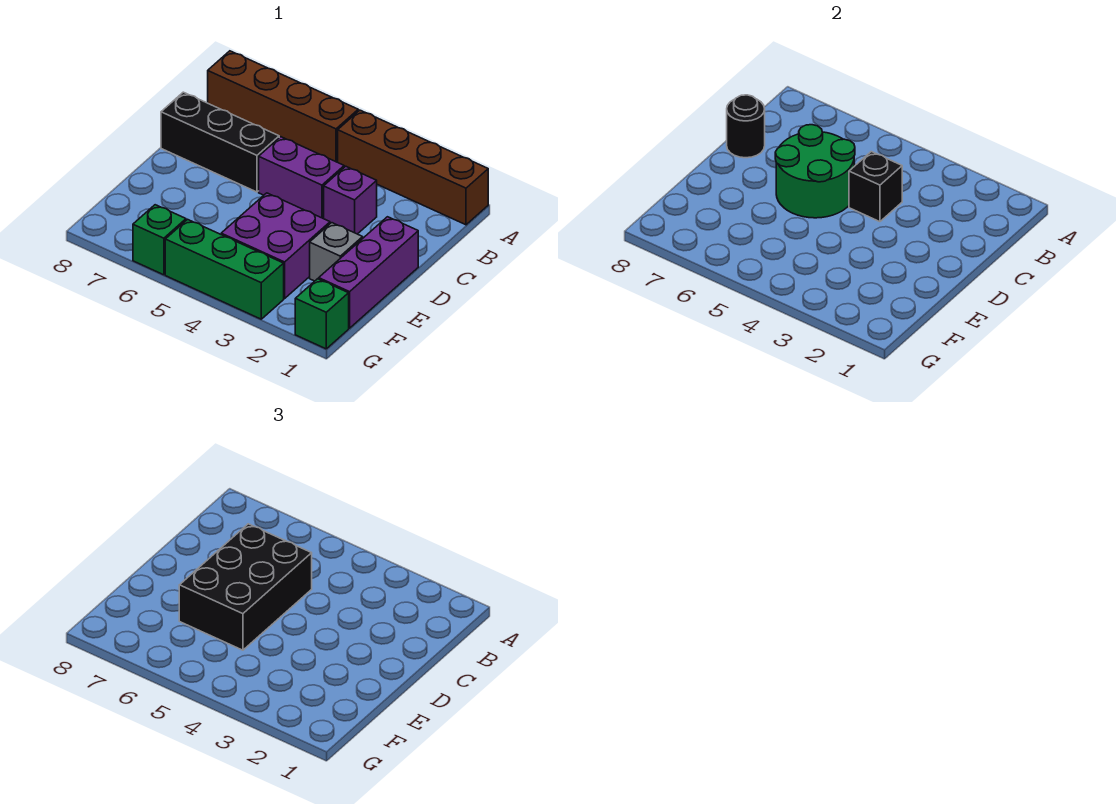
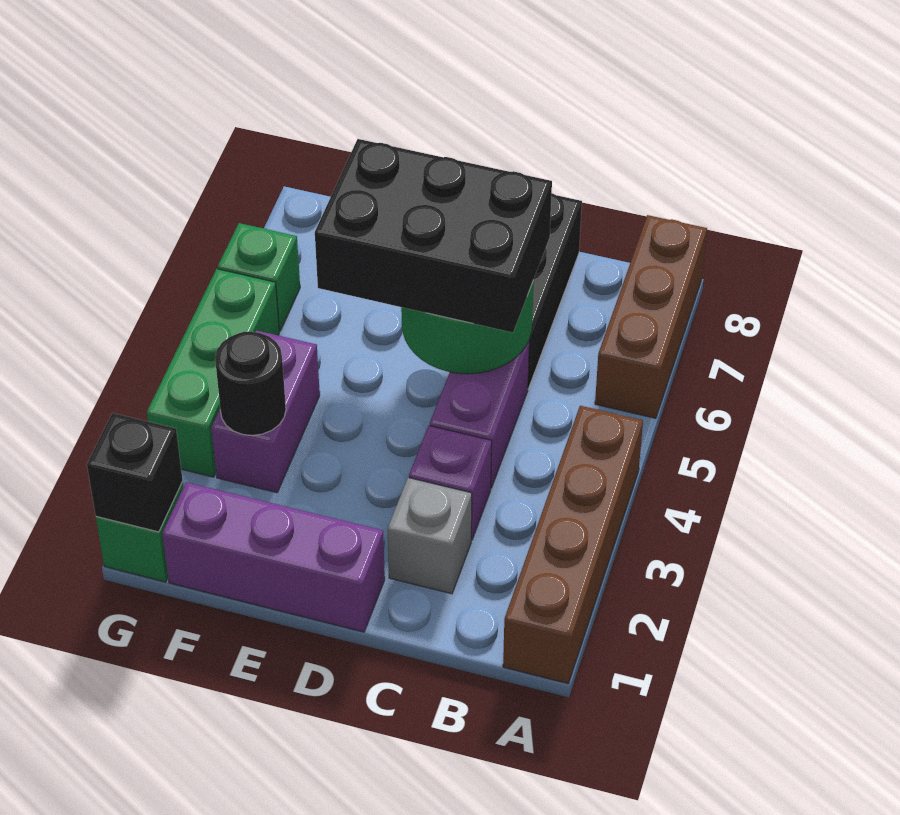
brown brick A5:A8 level 1 -> brown brick A6:A8 level 1
black brick C4 level 2 -> black brick G1 level 2
black round brick C8 level 2 -> black round brick F3 level 2
grey brick E2 level 1 -> grey brick C2 level 1
purple brick E3:F4 level 1 -> purple brick F3:F4 level 1

